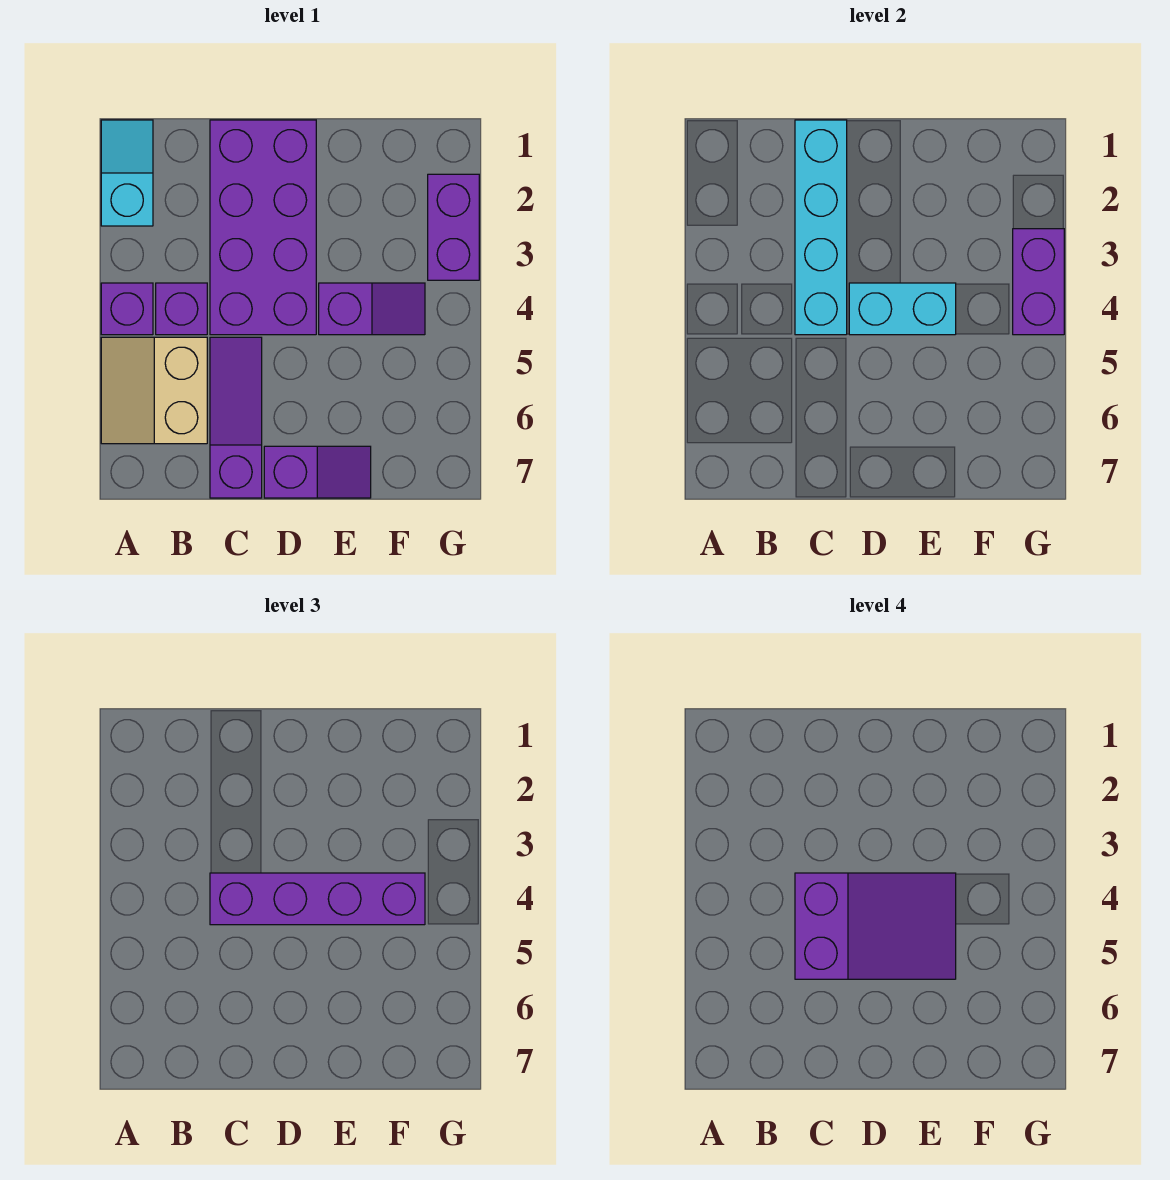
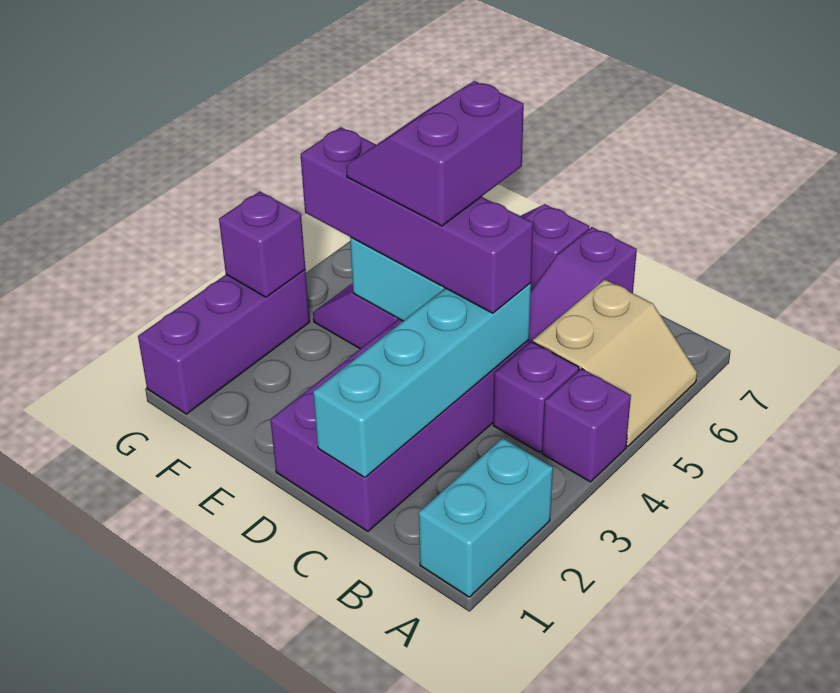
cyan slope A1:A2 level 1 top 2 -> cyan brick A1:A2 level 1
purple slope C4:E5 level 4 top C -> purple slope D4:E5 level 4 top D
purple brick G2:G3 level 1 -> purple brick G1:G3 level 1
purple brick G3:G4 level 2 -> purple brick G3 level 2

